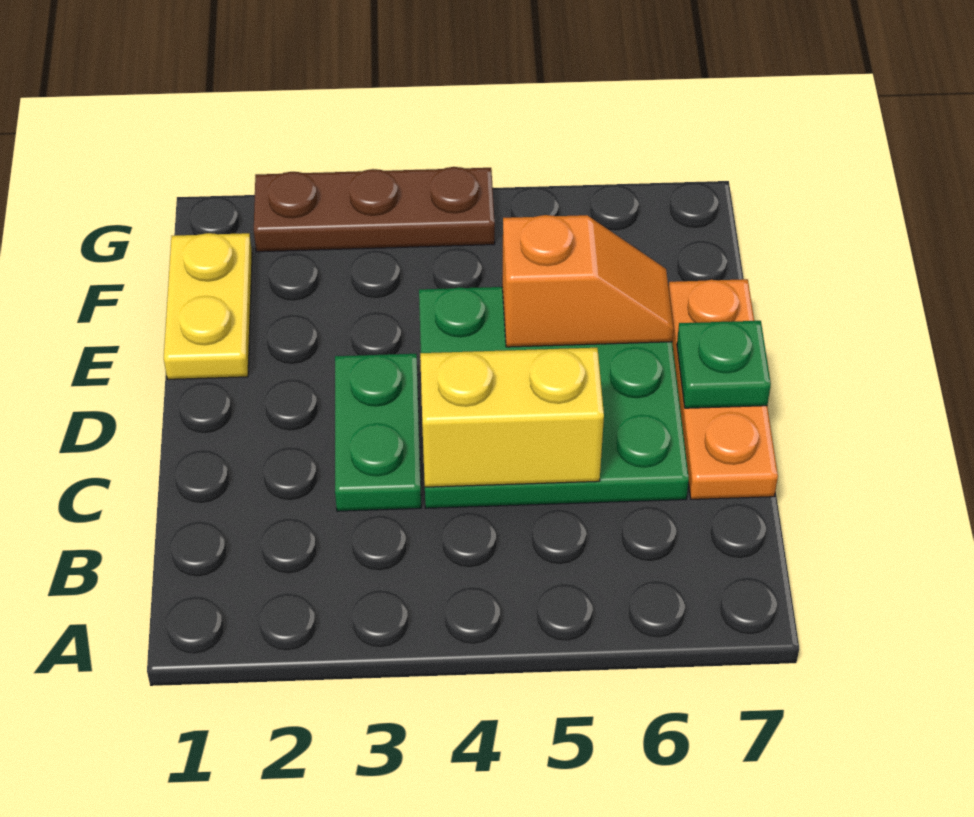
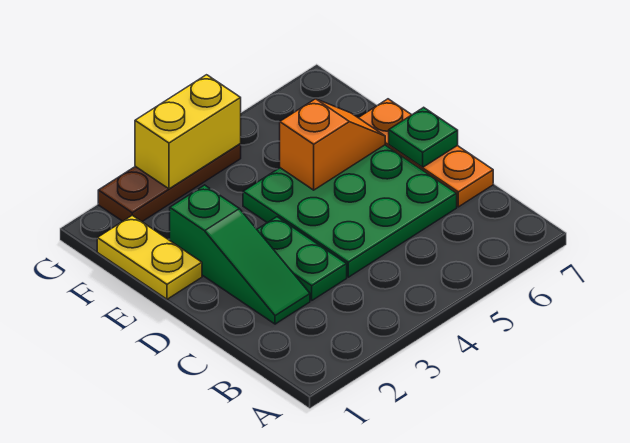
none -> green slope C2:E2 level 1 top E
yellow brick C4:C5 level 2 -> yellow brick G3:G4 level 2

